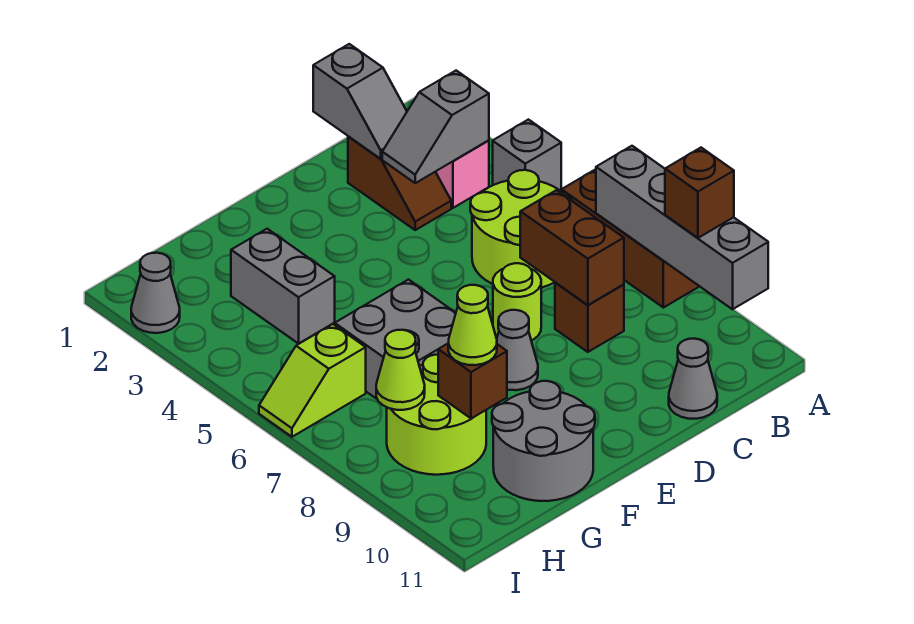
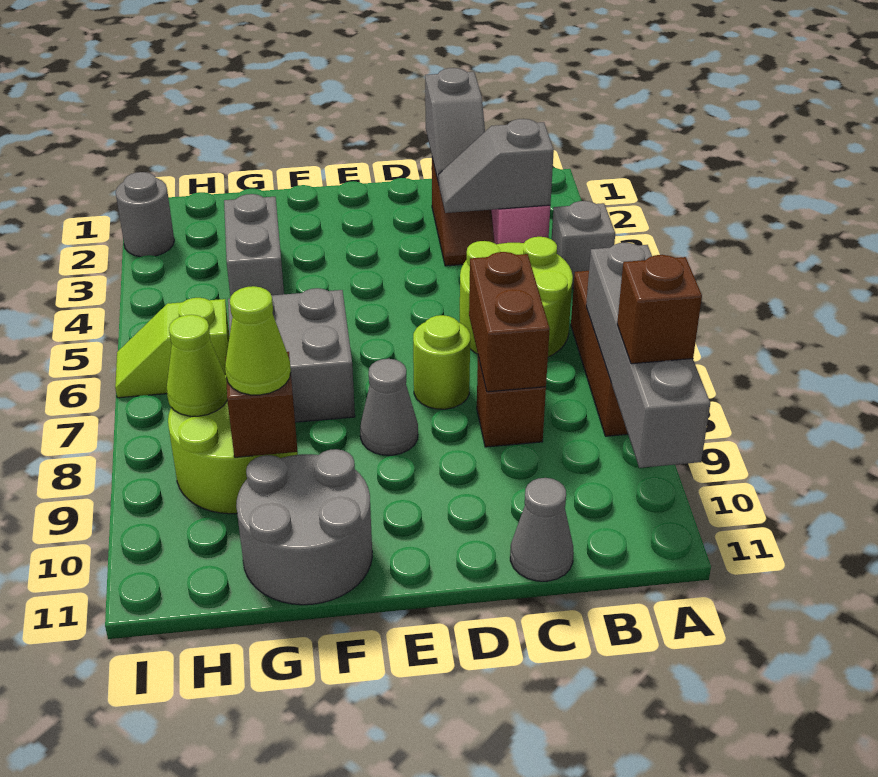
grey cone I2 level 1 -> grey round brick I2 level 1

